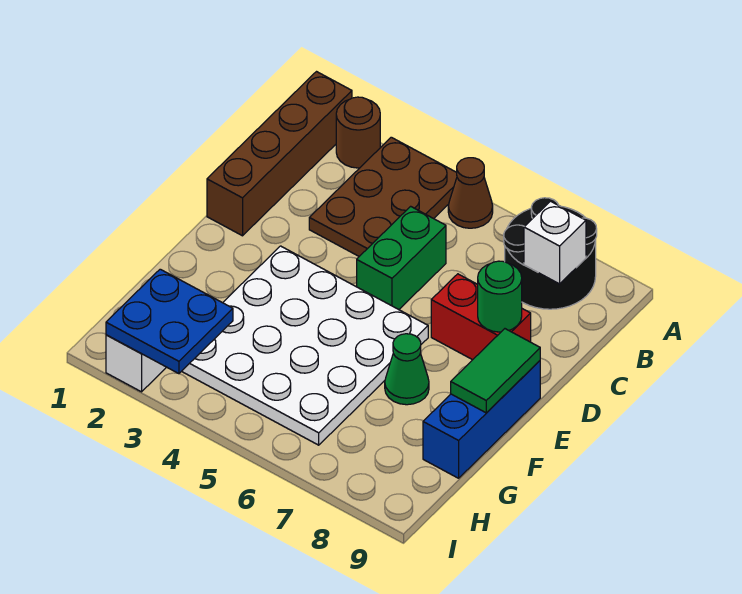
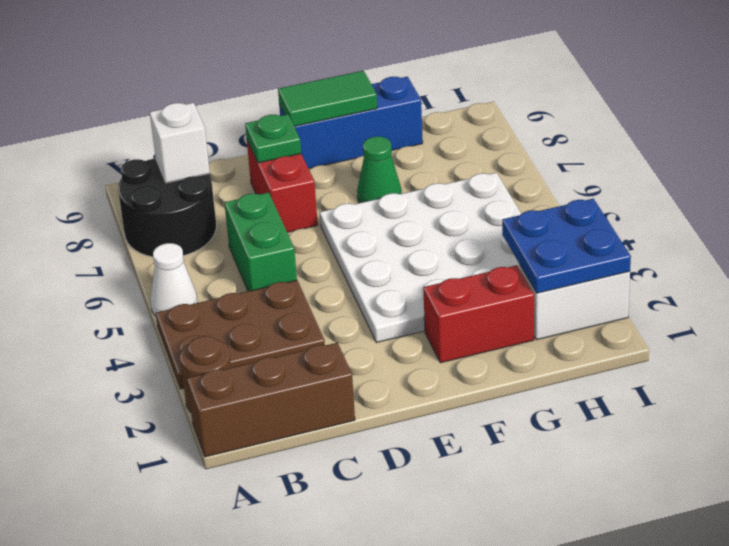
brown brick A1:D1 level 1 -> brown brick A1:C1 level 1
brown cone A5 level 1 -> white cone A5 level 1
green brick C5:D5 level 1 -> green brick C5:C6 level 1
green round brick D8 level 2 -> green plate D8 level 2
none -> red brick F2:G2 level 1

